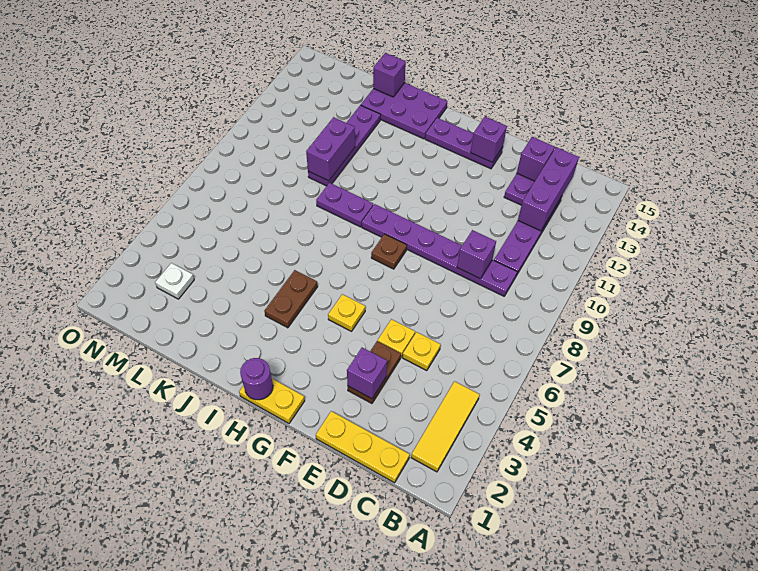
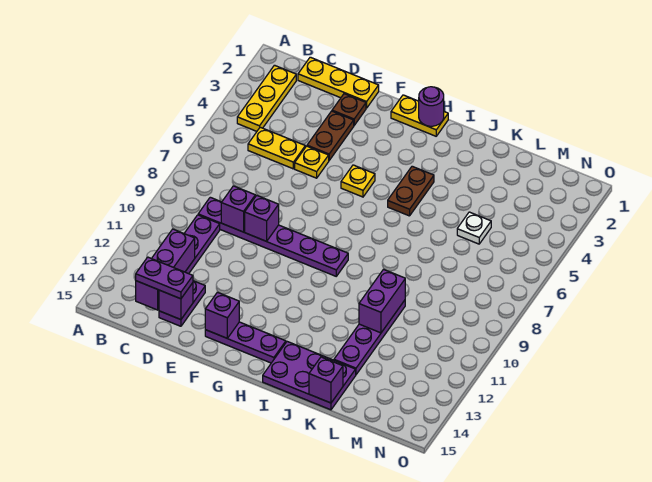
yellow tile B2:B4 level 1 -> yellow plate B2:B4 level 1
yellow plate D5 level 1 -> yellow plate C5:D5 level 1
purple brick E3 level 2 -> purple brick E9 level 2
brown plate G8 level 1 -> brown plate E2 level 1
purple plate I9:J9 level 1 -> purple plate C14:D14 level 3
white plate M3 level 1 -> white plate L5 level 1

